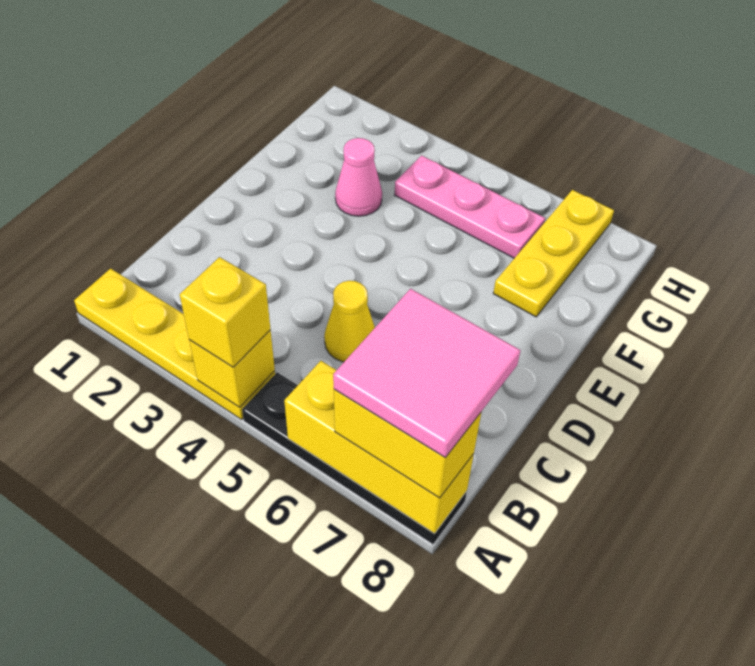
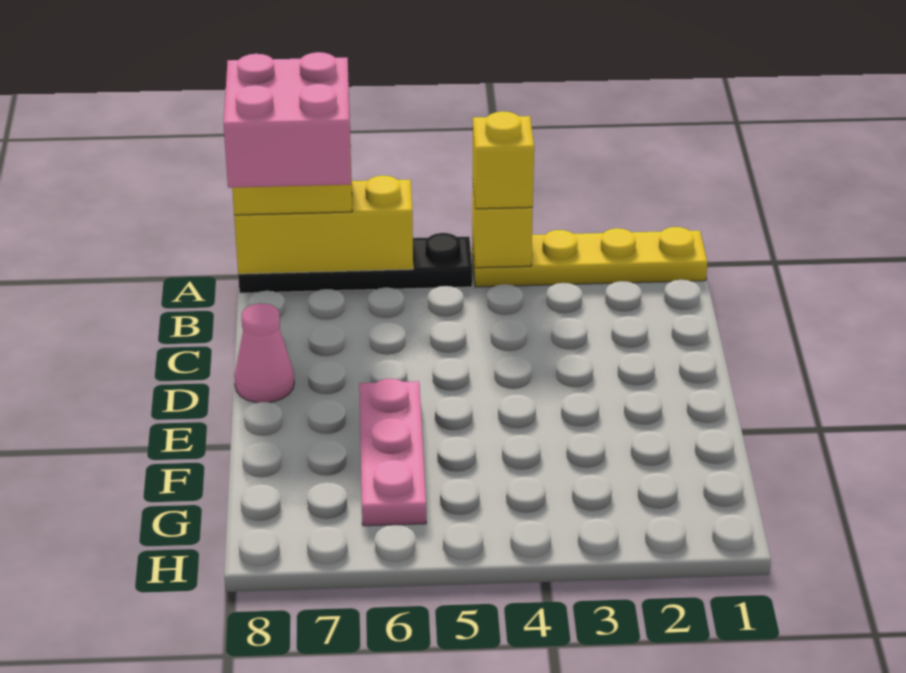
pink tile A7:B8 level 4 -> pink brick A7:B8 level 4
yellow cone C5 level 1 -> none
pink cone F3 level 1 -> pink cone D8 level 1
yellow plate F7:H7 level 1 -> none
pink plate G4:G6 level 1 -> pink plate E6:G6 level 1

